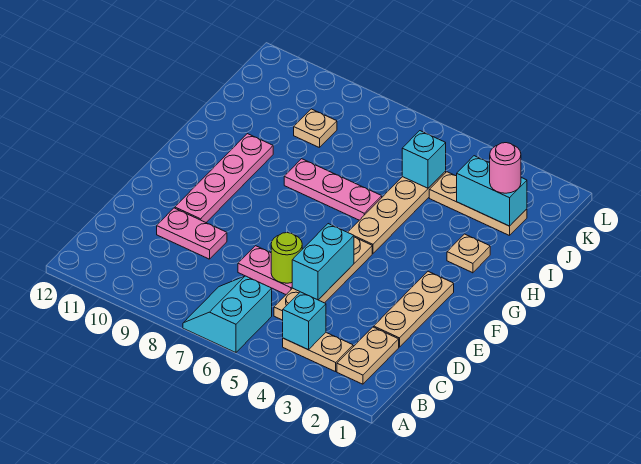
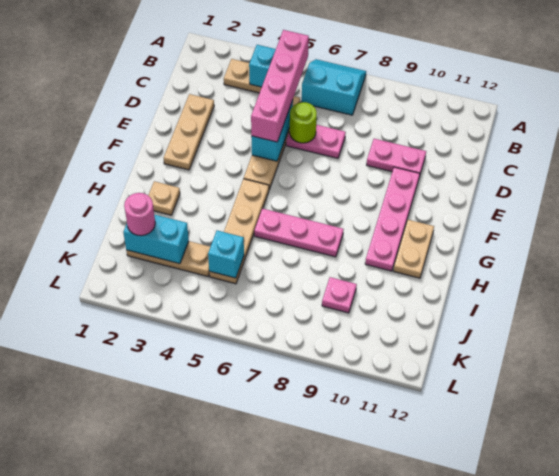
cyan slope A6:B7 level 1 top 6 -> cyan slope A6:B7 level 1 top B
tan plate B2:C2 level 1 -> tan plate G11:H11 level 1
none -> pink brick B5:E5 level 3
tan plate J9 level 1 -> pink plate J9 level 1

